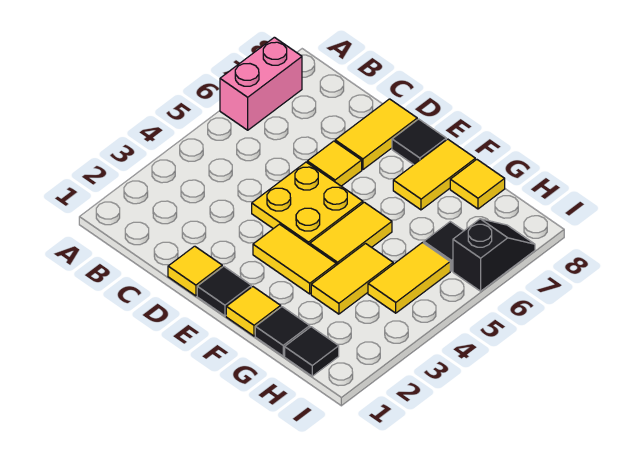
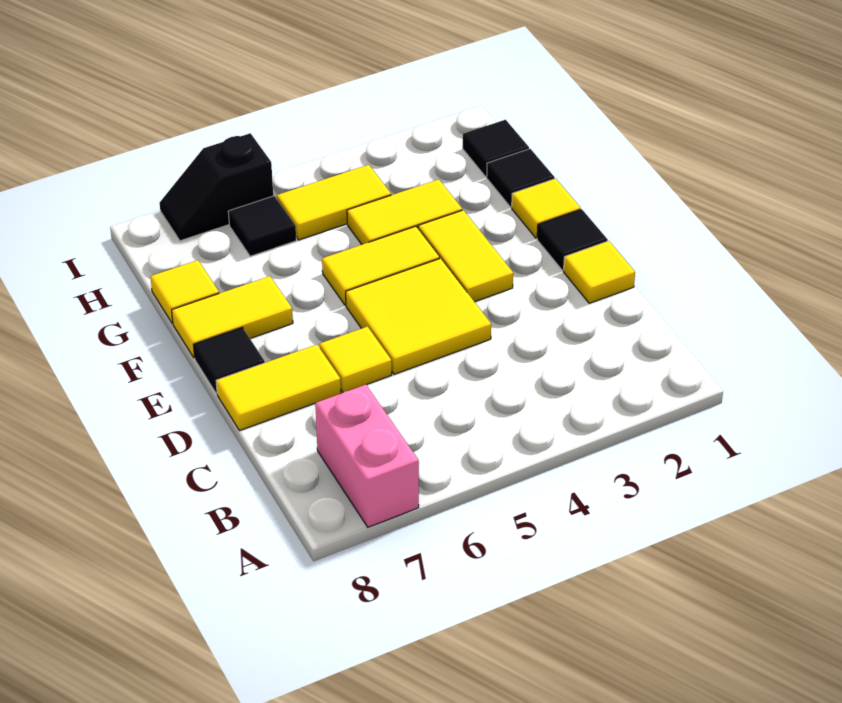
pink brick A6:A7 level 1 -> pink brick A7:B7 level 1
yellow plate D4:E5 level 1 -> yellow tile D4:E5 level 1

